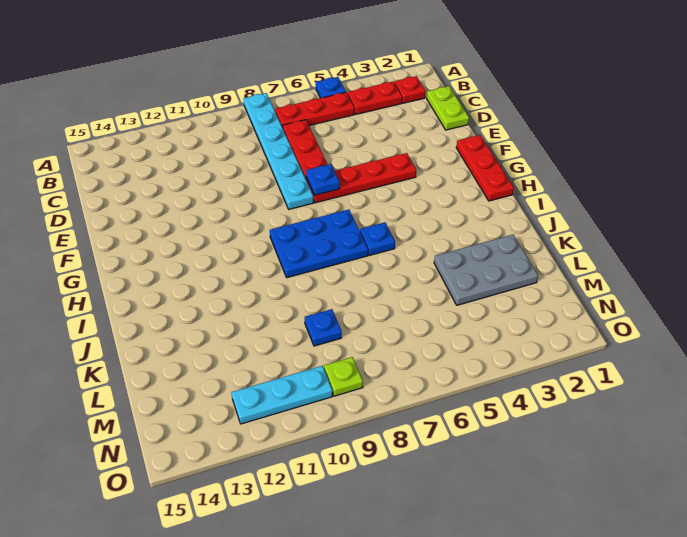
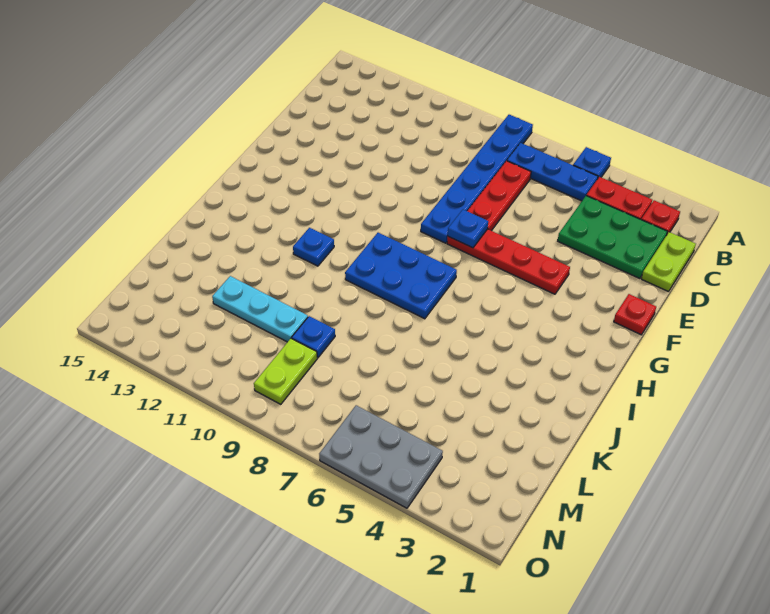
cyan plate A8:F8 level 1 -> blue plate A8:F8 level 1
red plate B5:B7 level 1 -> blue plate B5:B7 level 1
none -> green plate C2:D4 level 1
red plate F1:H1 level 1 -> red plate F1 level 1
blue plate I6 level 1 -> blue plate I11 level 1
grey plate K2:L4 level 1 -> grey plate N4:O6 level 1
lime plate N9 level 1 -> lime plate M9:N9 level 1
cyan plate N10:N12 level 1 -> cyan plate L10:L12 level 1

